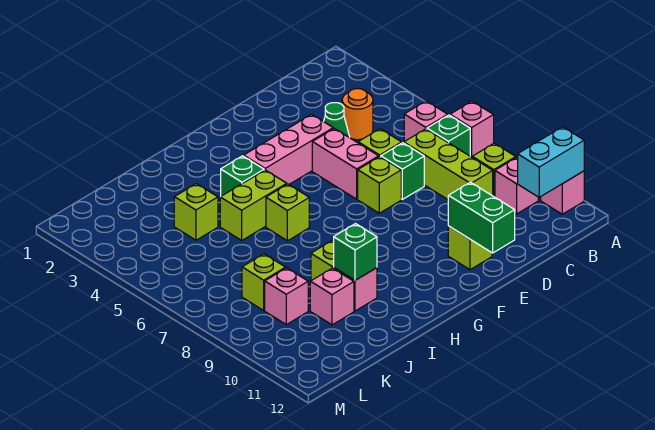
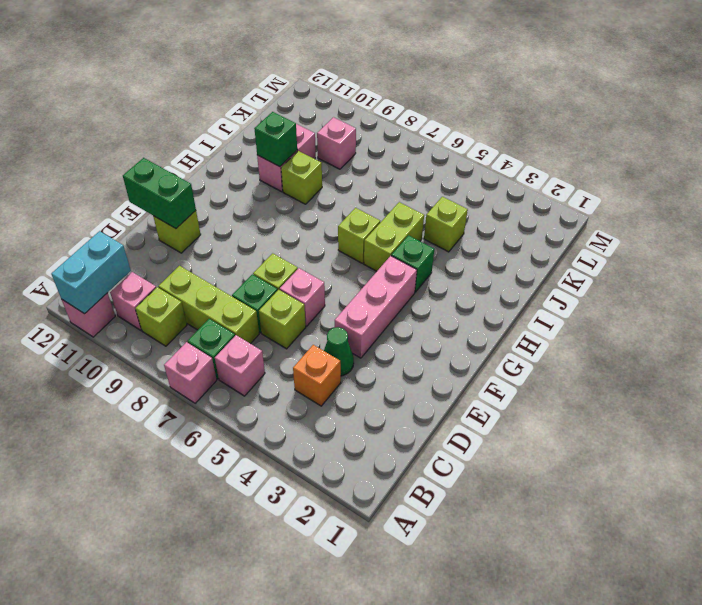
orange round brick C4 level 1 -> orange brick C4 level 1
pink brick E5:E6 level 1 -> pink brick E6 level 1
lime brick K8 level 1 -> none

